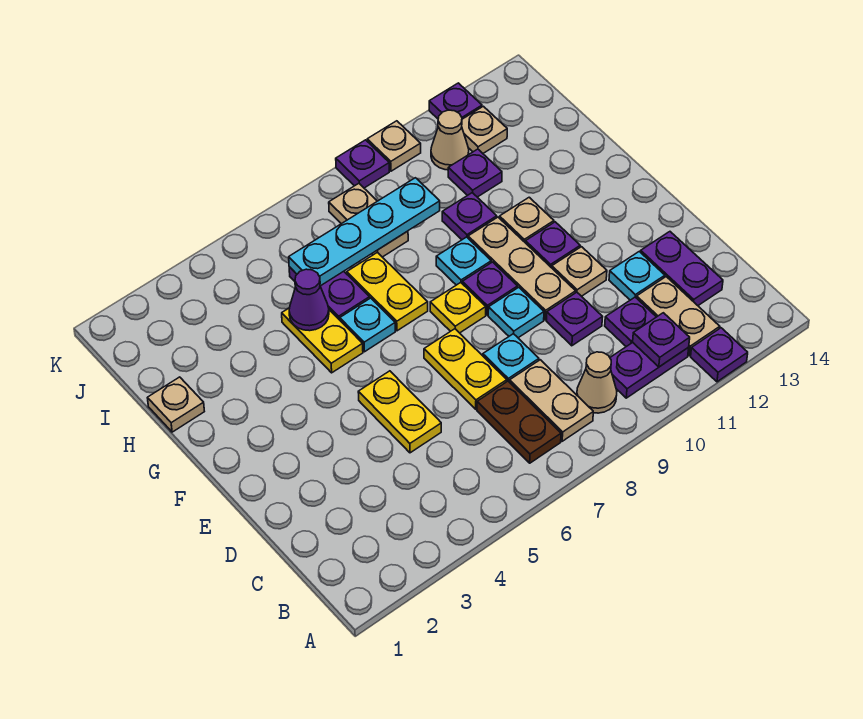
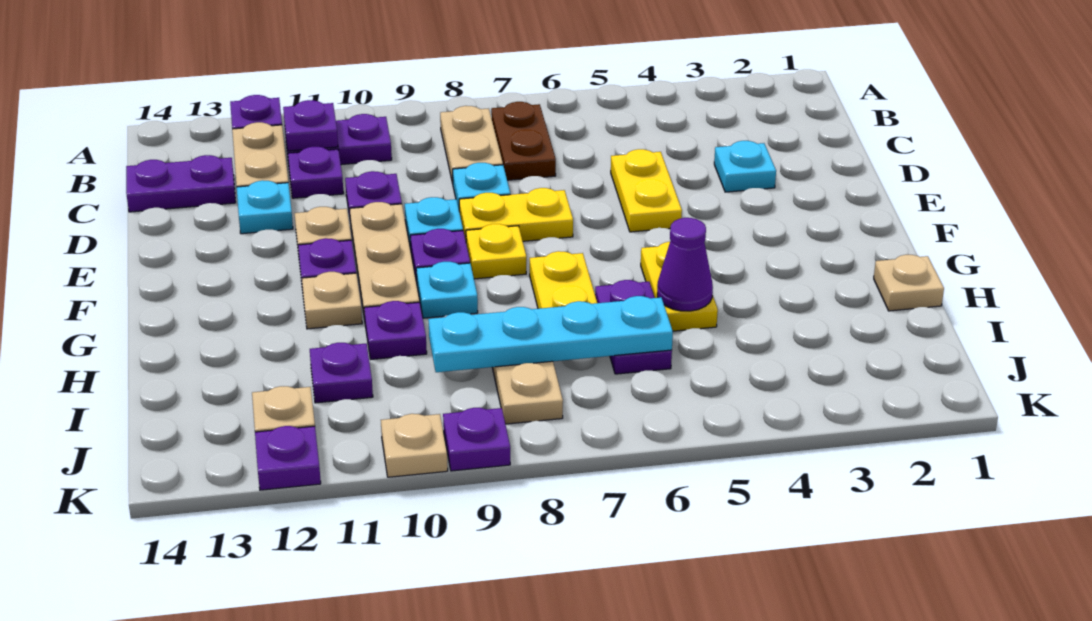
tan cone B9 level 1 -> none
purple plate C13:D13 level 1 -> purple plate C13:C14 level 1
yellow plate D7:E7 level 1 -> yellow plate E7:E8 level 1
cyan plate G6 level 1 -> cyan plate D3 level 1
tan cone J11 level 1 -> none

